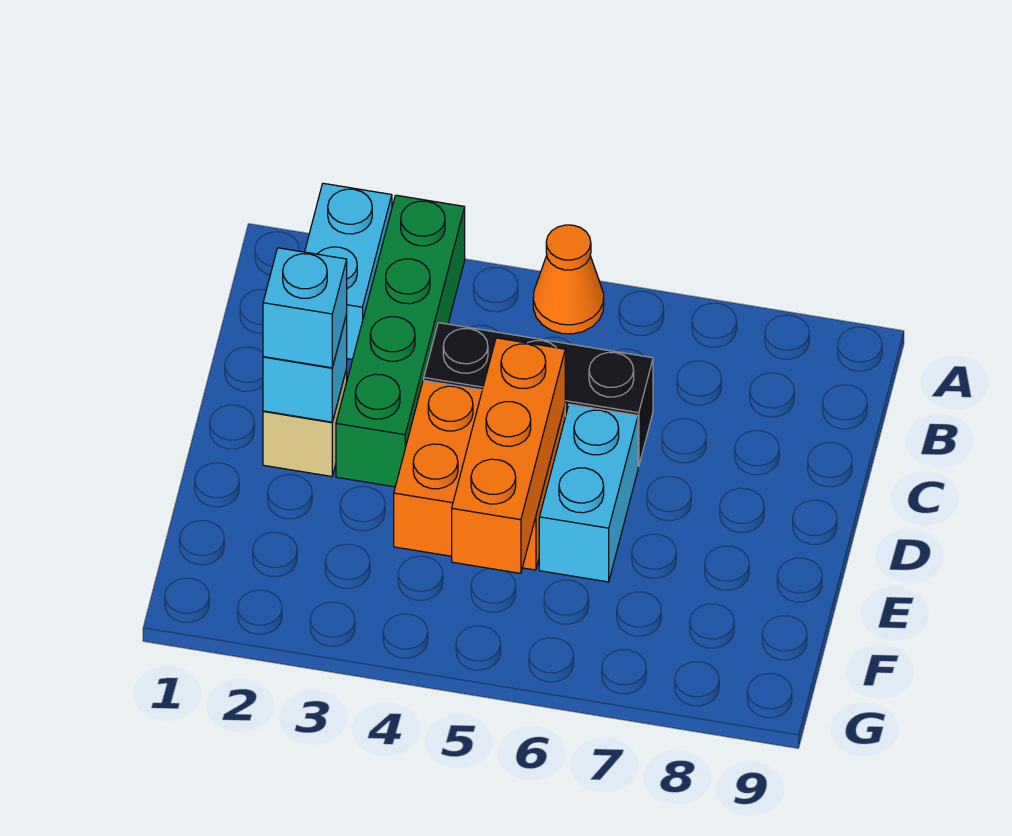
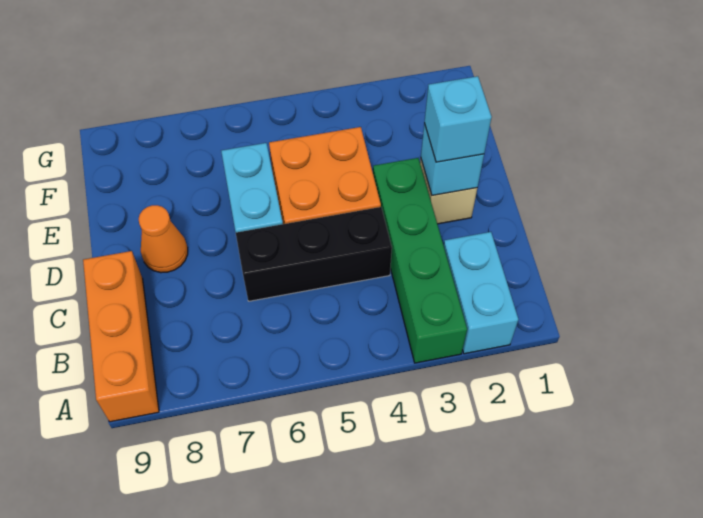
orange cone A5 level 1 -> orange cone D8 level 1
orange brick D5:F5 level 2 -> orange brick A9:C9 level 1

